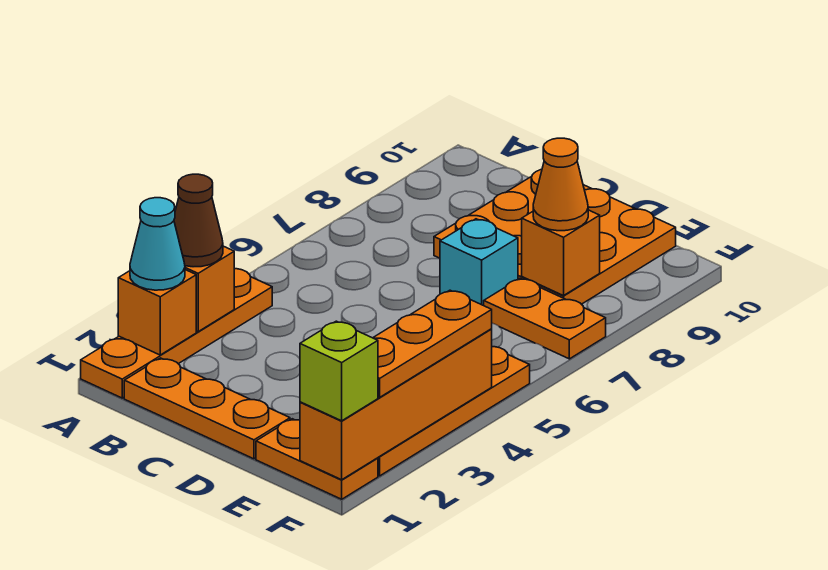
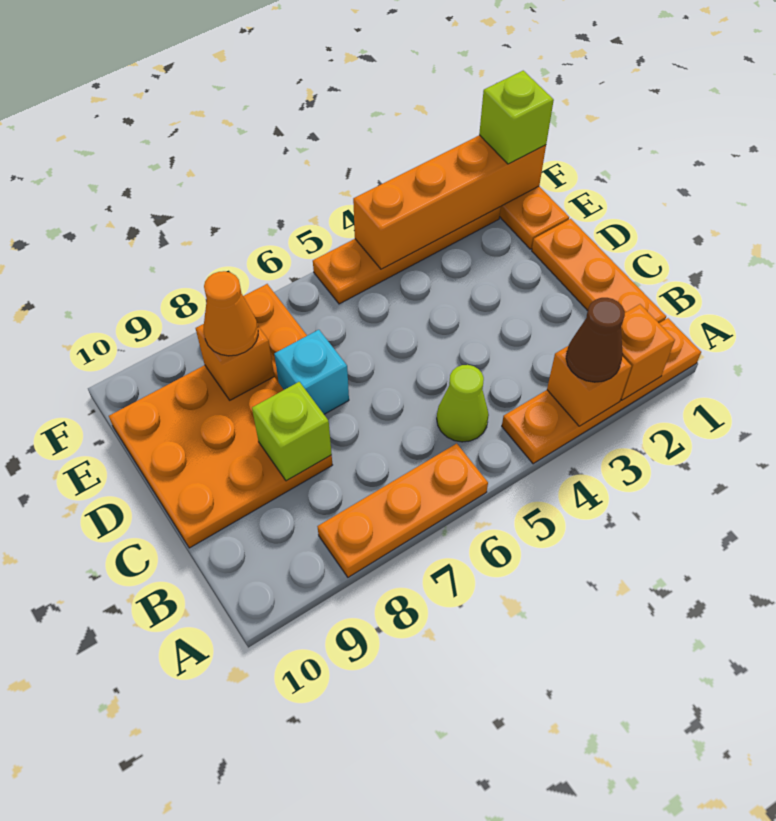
cyan cone A2 level 3 -> none
none -> lime cone B5 level 1
none -> lime brick C8 level 2
orange plate F2:F4 level 3 -> orange plate A6:A8 level 1

